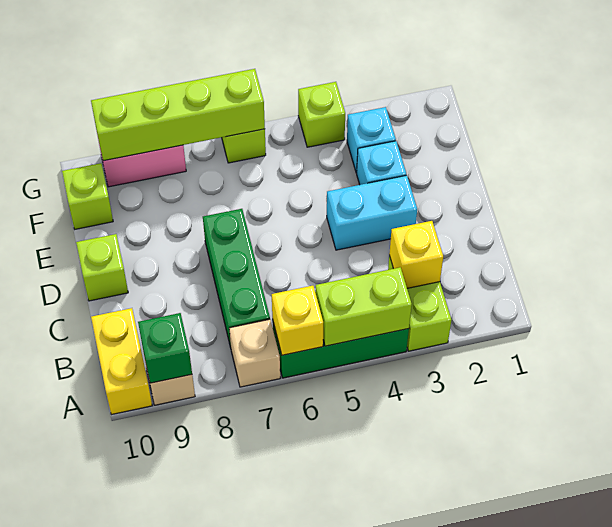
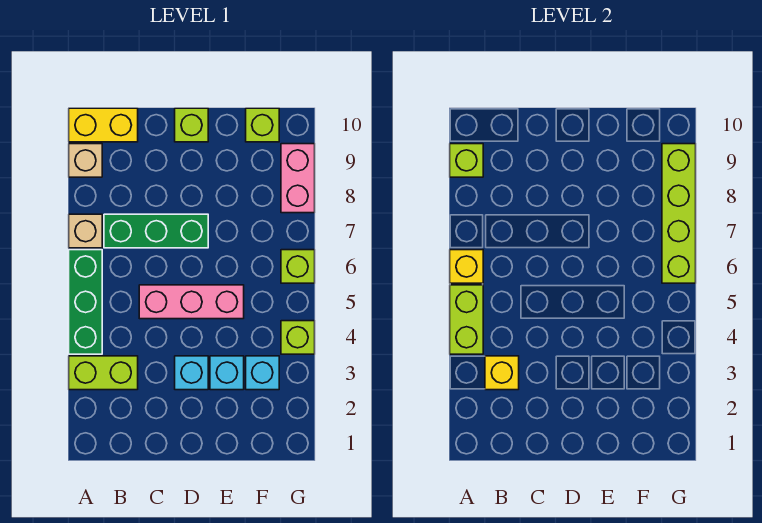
green brick A9 level 2 -> lime brick A9 level 2
none -> pink brick C5:E5 level 1
cyan brick D3:D4 level 1 -> cyan brick D3 level 1

